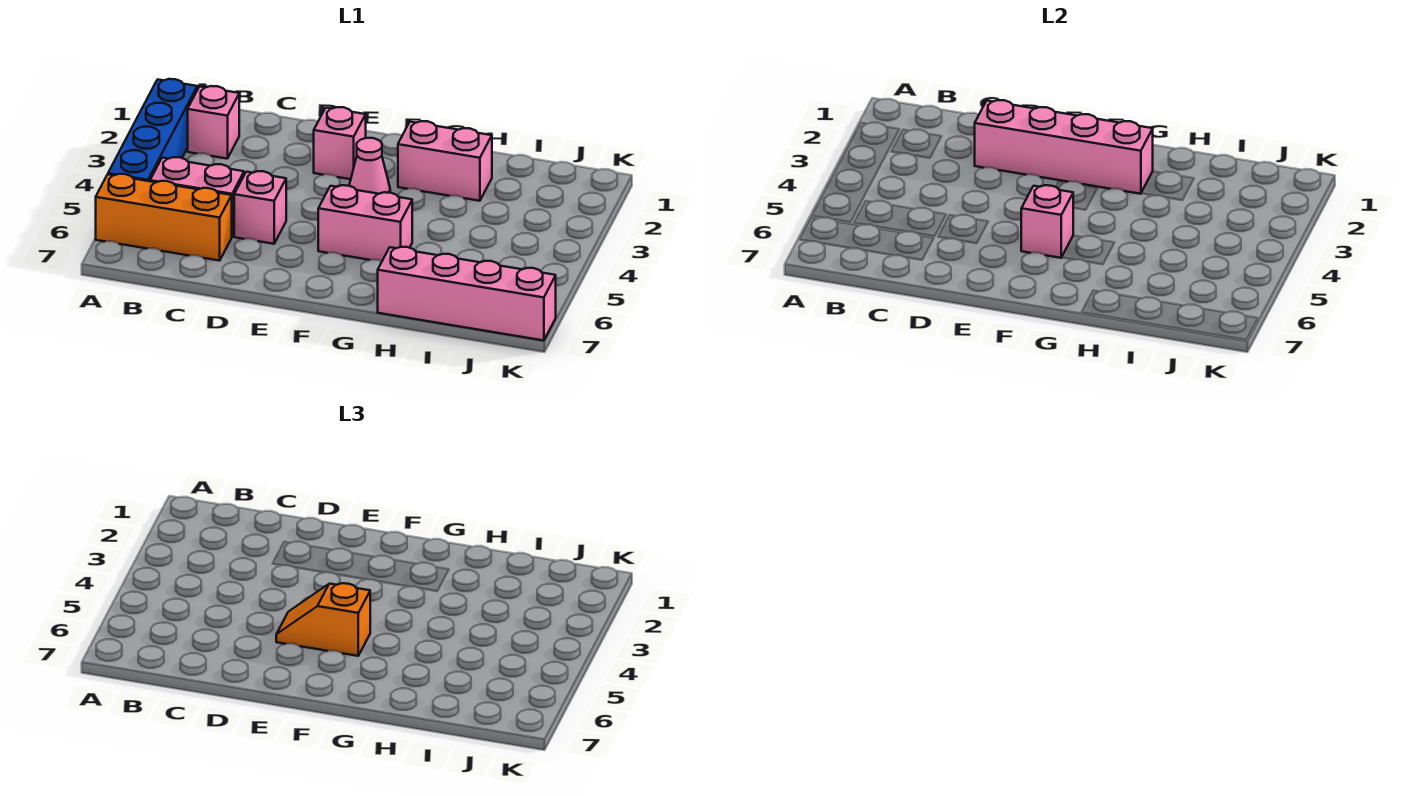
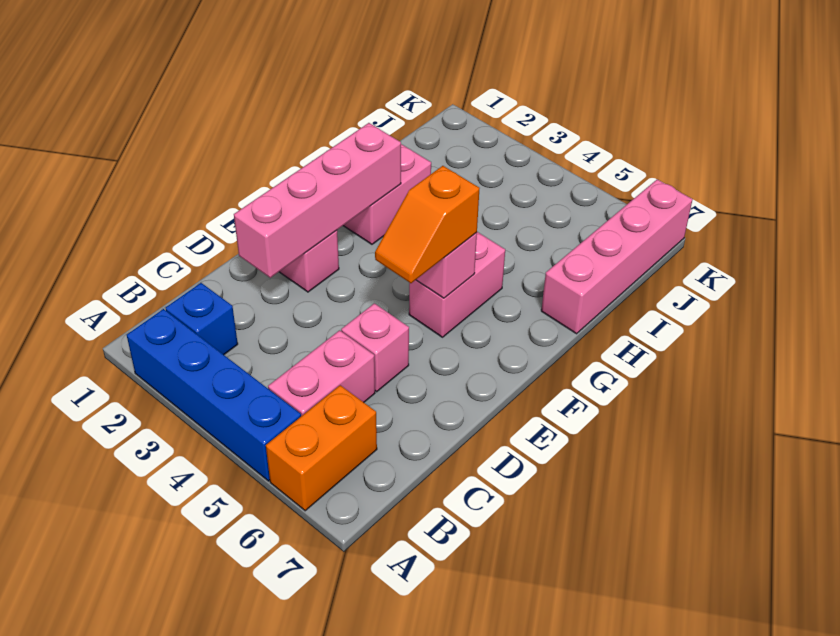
orange brick A6:C6 level 1 -> orange brick A6:B6 level 1
pink brick B2 level 1 -> blue brick B2 level 1
pink cone F3 level 1 -> none

